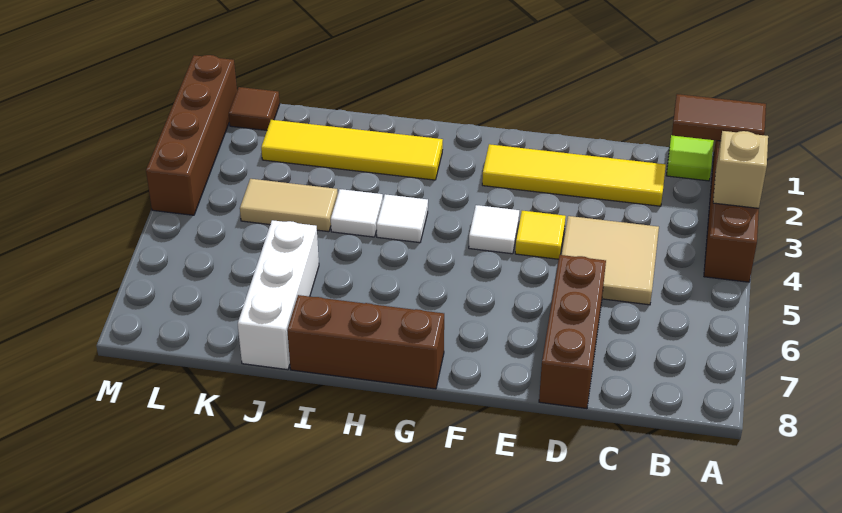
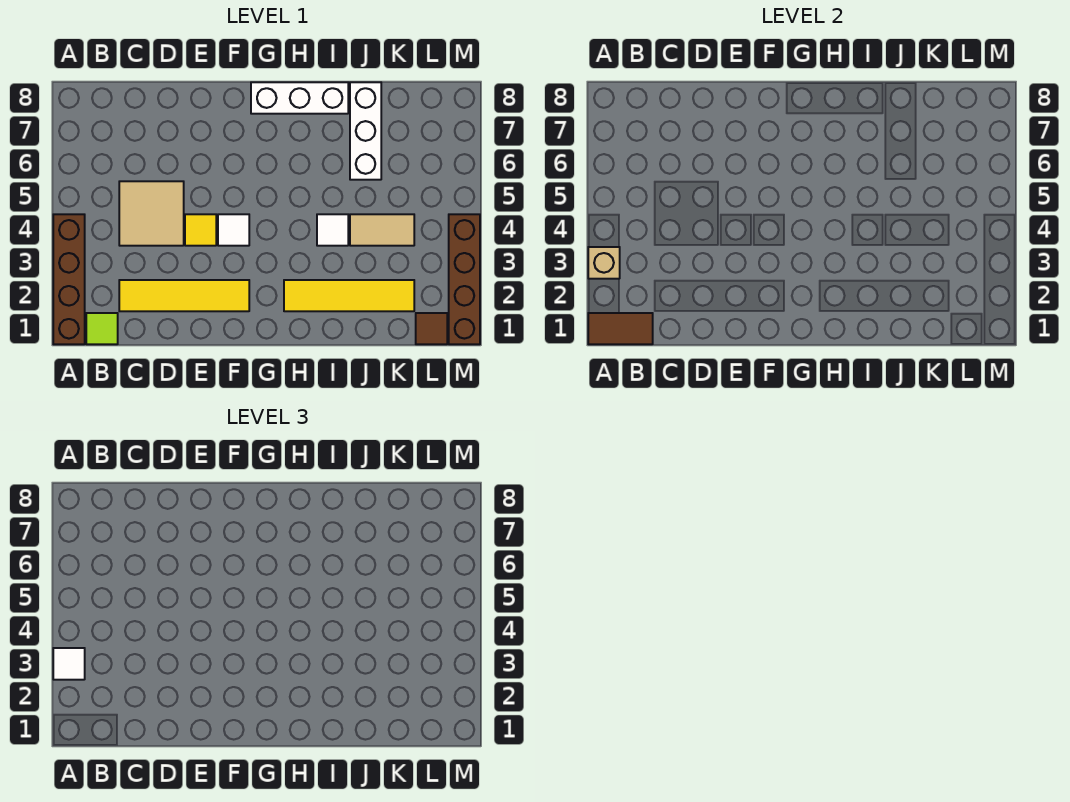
brown brick D6:D8 level 1 -> none
brown brick G8:I8 level 1 -> white brick G8:I8 level 1
white tile H4 level 1 -> white tile A3 level 3

